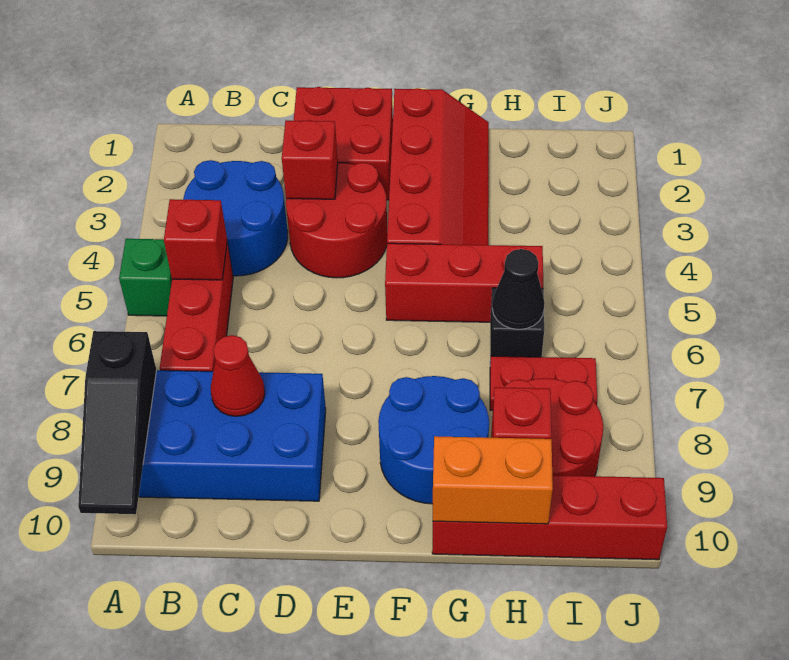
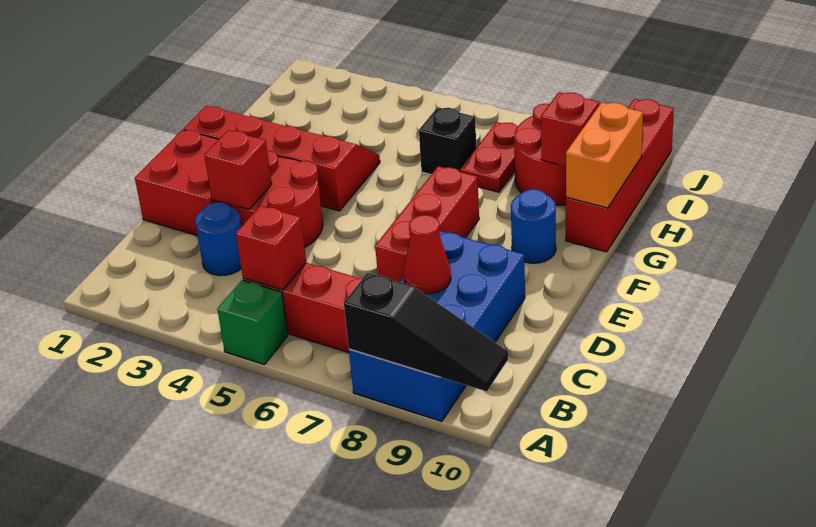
blue round brick B3:C4 level 1 -> blue round brick C3 level 1
red brick F5:H5 level 1 -> red brick D7:F7 level 1
blue round brick F8:G9 level 1 -> blue round brick F9 level 1
black cone H6 level 2 -> none

